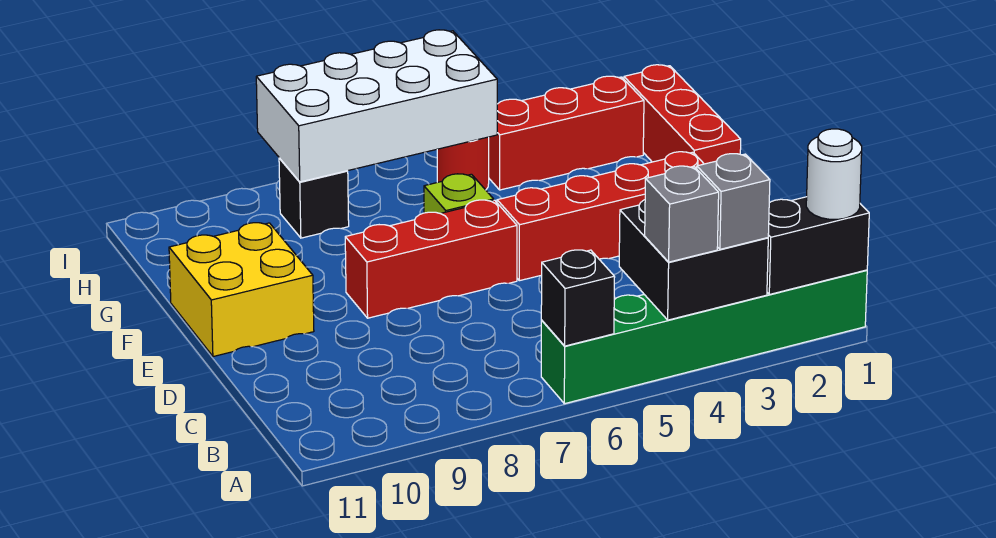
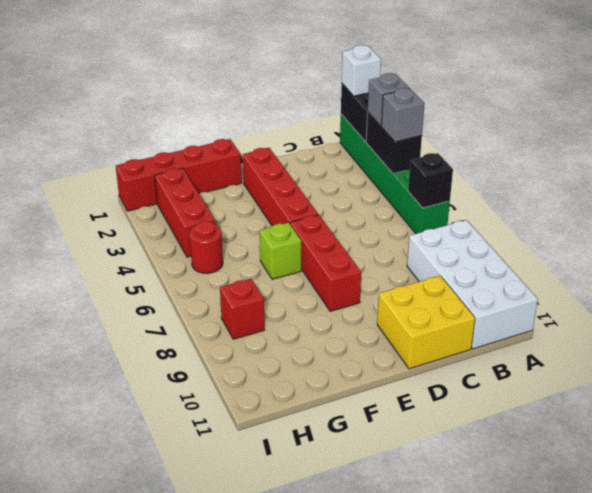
white round brick A1 level 3 -> white brick A1 level 3
black brick A3:B4 level 2 -> black brick A3:A4 level 2
yellow brick E10:F11 level 1 -> yellow brick C10:D11 level 1
red brick F1:H1 level 1 -> red brick F1:I1 level 1
white brick H5:I8 level 2 -> white brick A8:B11 level 1
black brick H8 level 1 -> red brick H8 level 1

